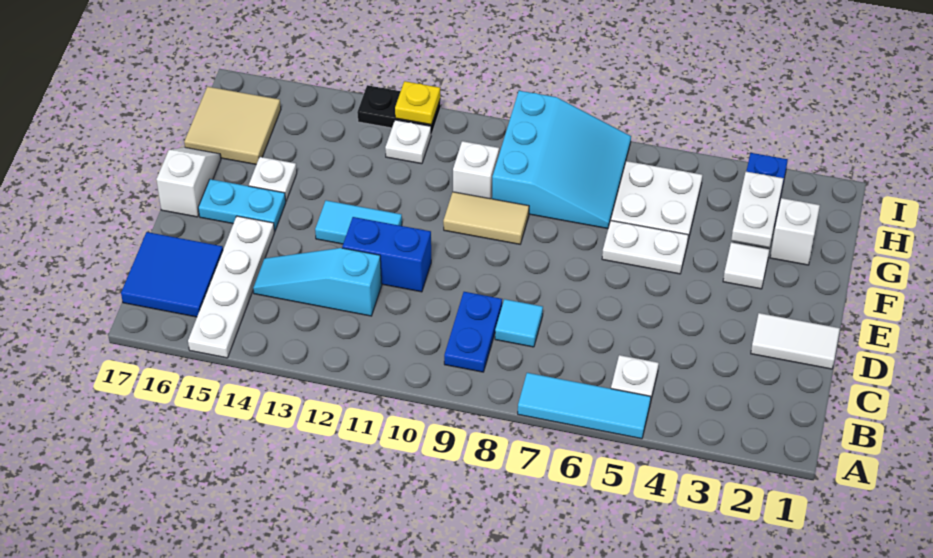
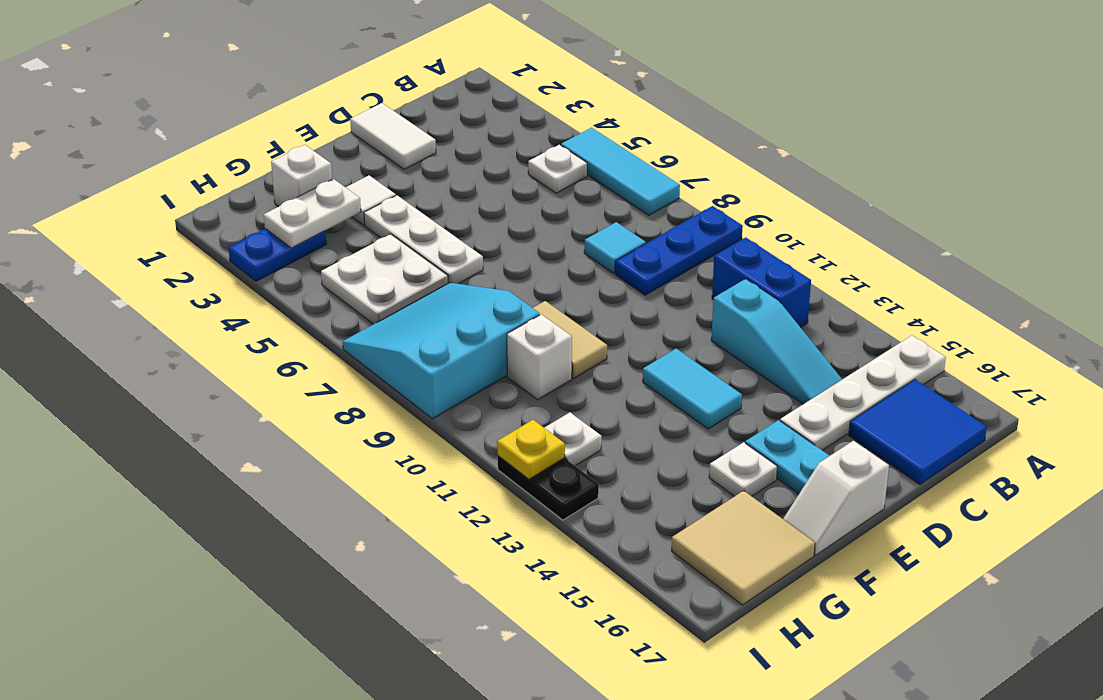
blue plate B9:C9 level 1 -> blue plate A9:C9 level 1
blue brick D11:D12 level 1 -> blue brick B11:B12 level 1
white plate F5:F6 level 1 -> white plate F4:F6 level 1

